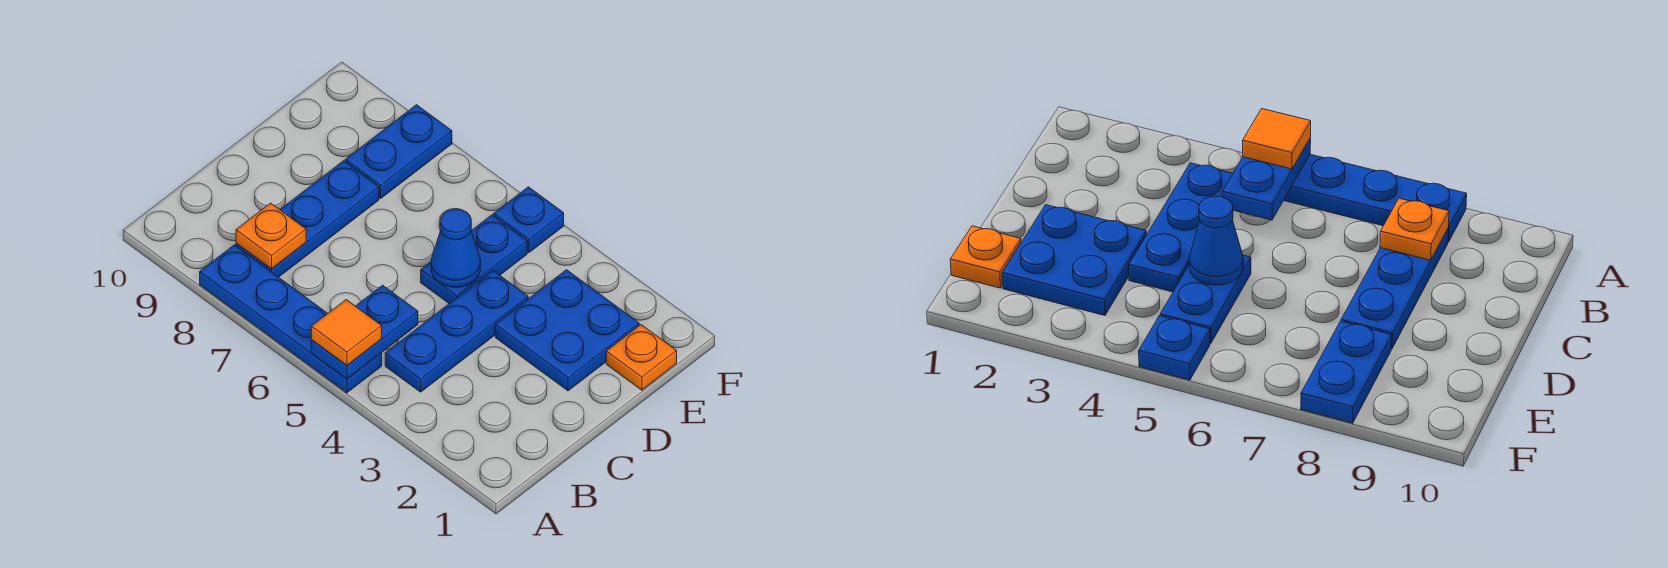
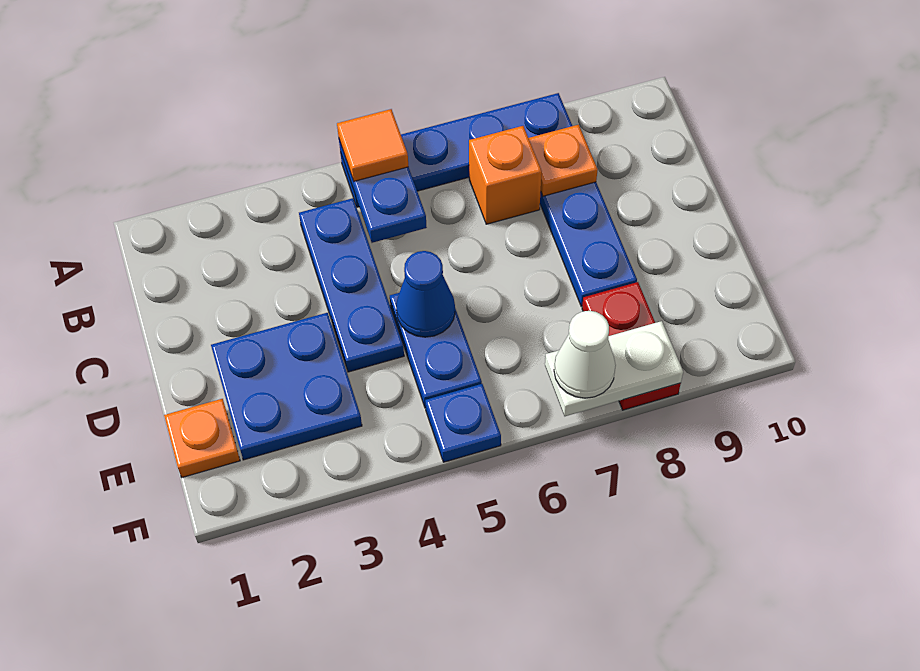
none -> orange brick B7 level 1
blue plate E8:F8 level 1 -> red plate E8:F8 level 1
none -> white plate F7:F8 level 2
none -> white cone F7 level 3

